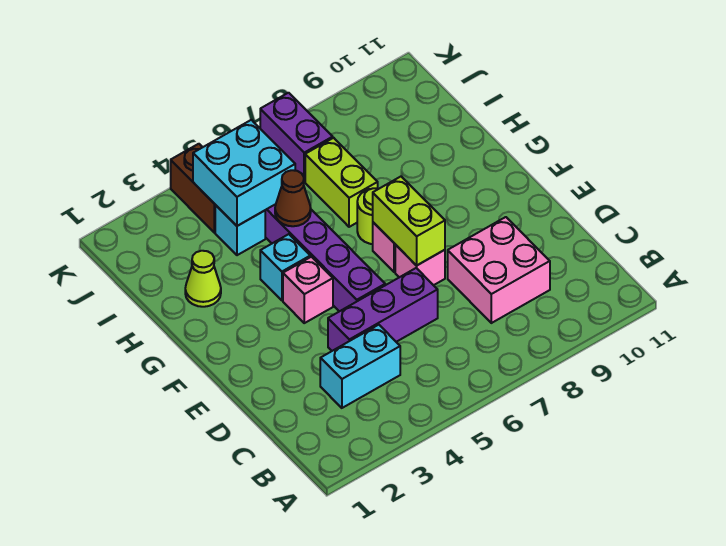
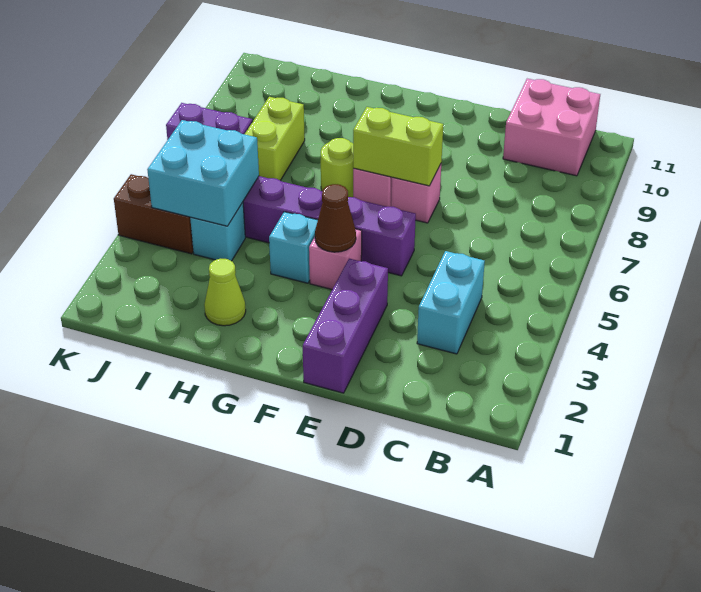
pink brick C8:D9 level 1 -> pink brick B10:C11 level 1
purple brick D4:D6 level 1 -> purple brick E1:E3 level 1
brown cone H5 level 2 -> brown cone F4 level 2
lime brick H7:I7 level 1 -> lime brick I7:I8 level 1

